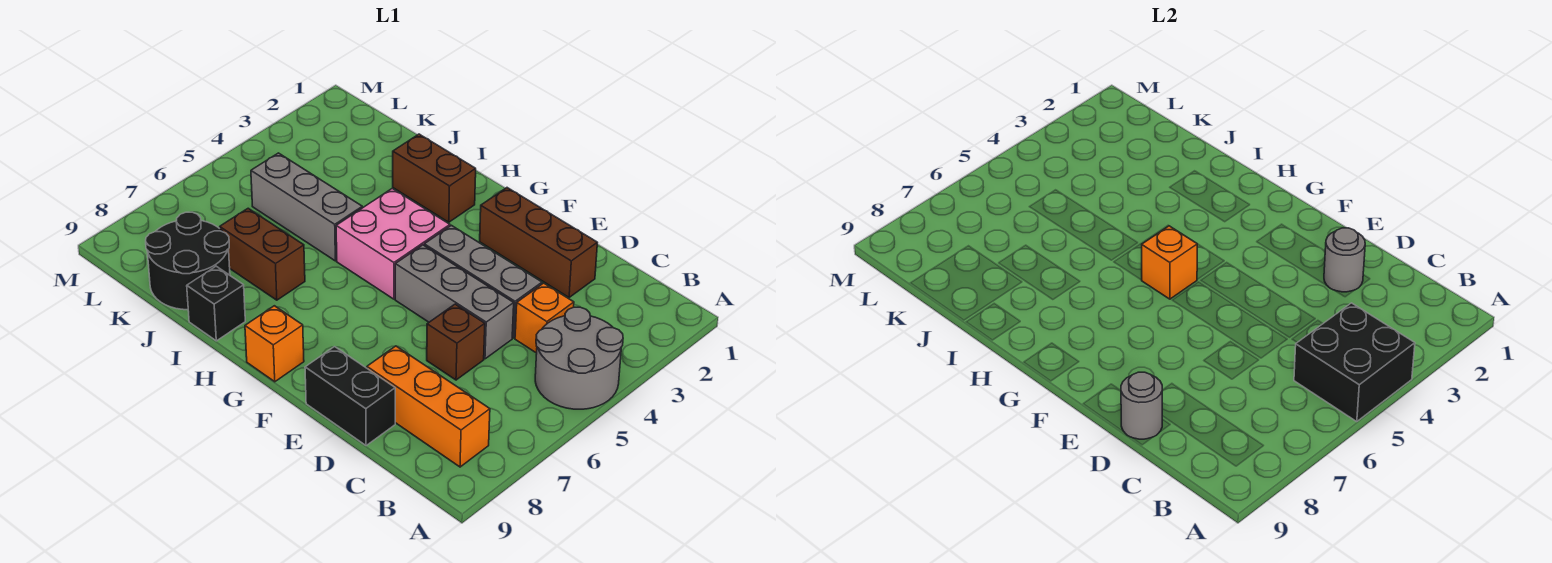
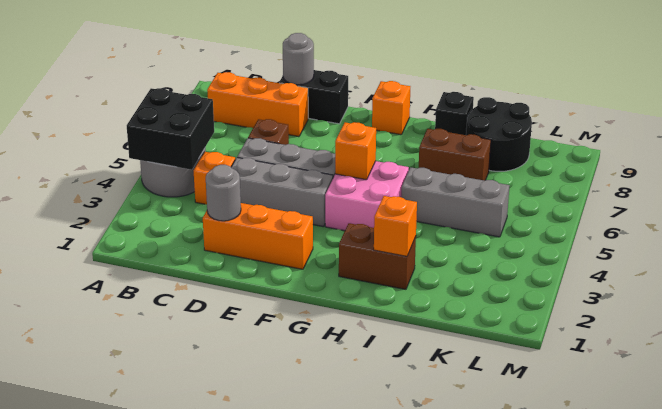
brown brick D2:F2 level 1 -> orange brick D2:F2 level 1
none -> orange brick I2 level 2

